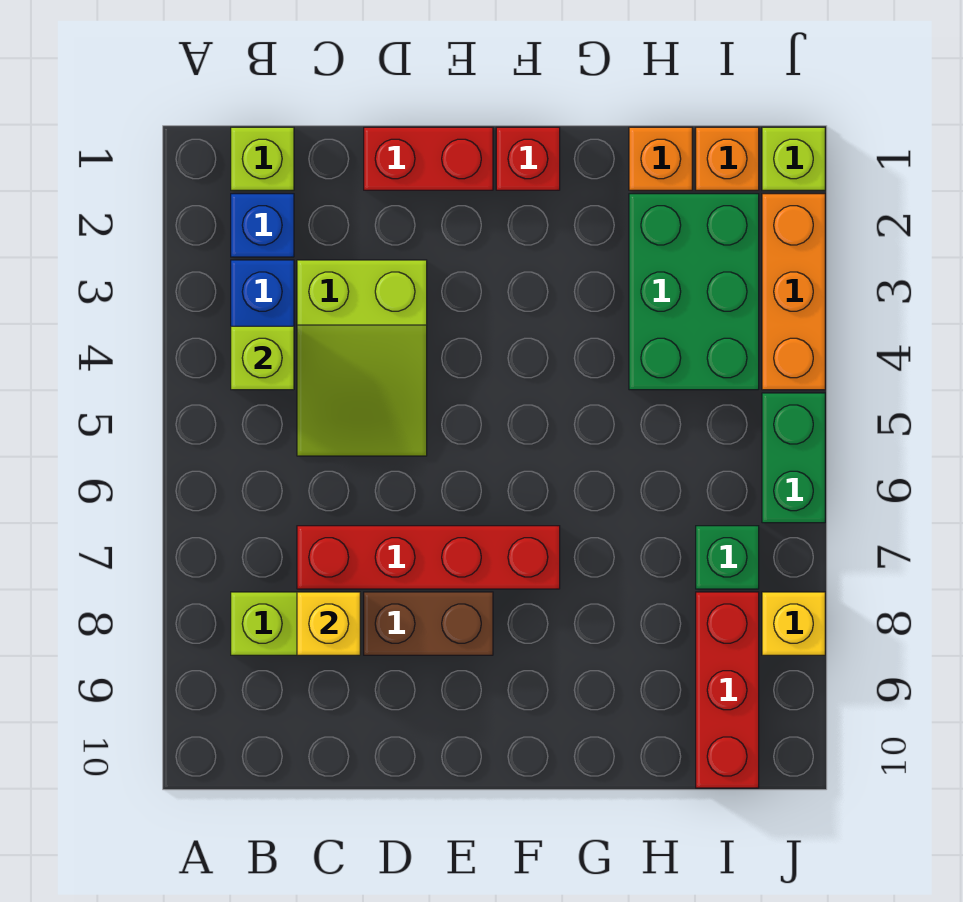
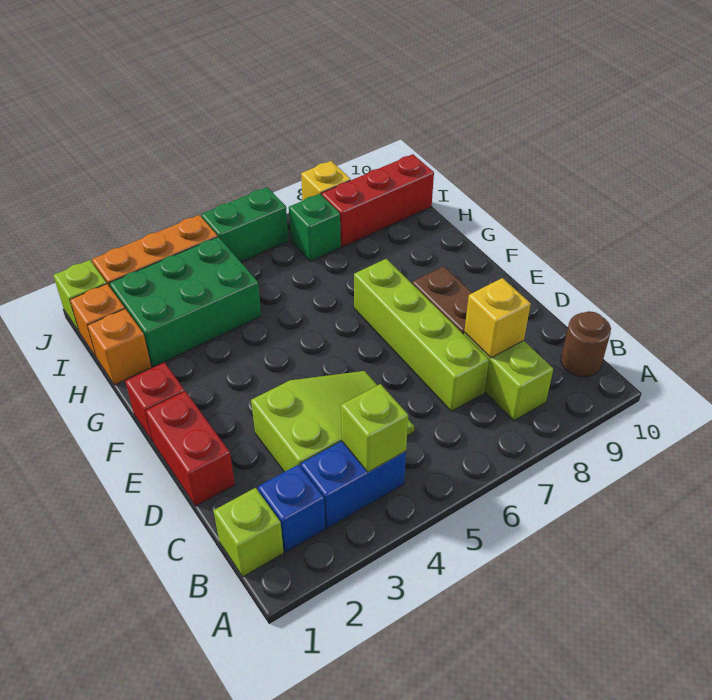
none -> brown round brick B10 level 1
red brick C7:F7 level 1 -> lime brick C7:F7 level 1

